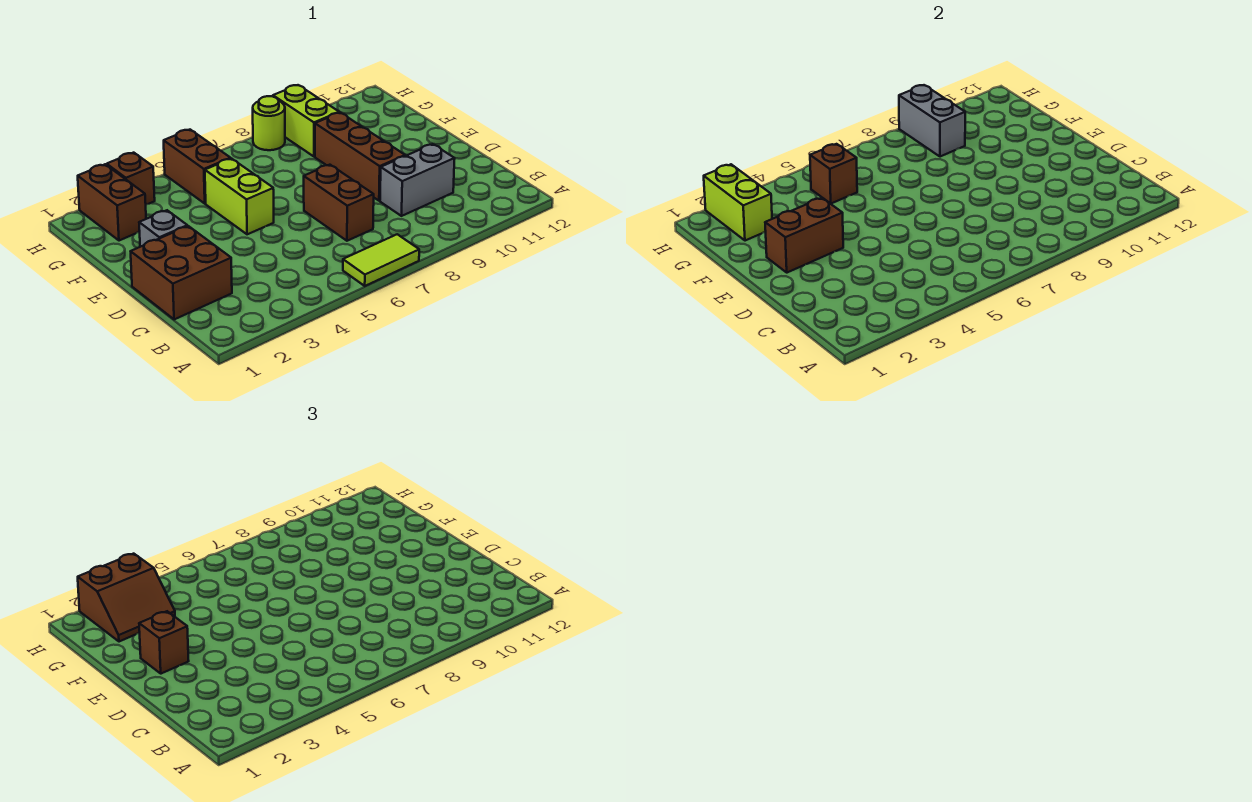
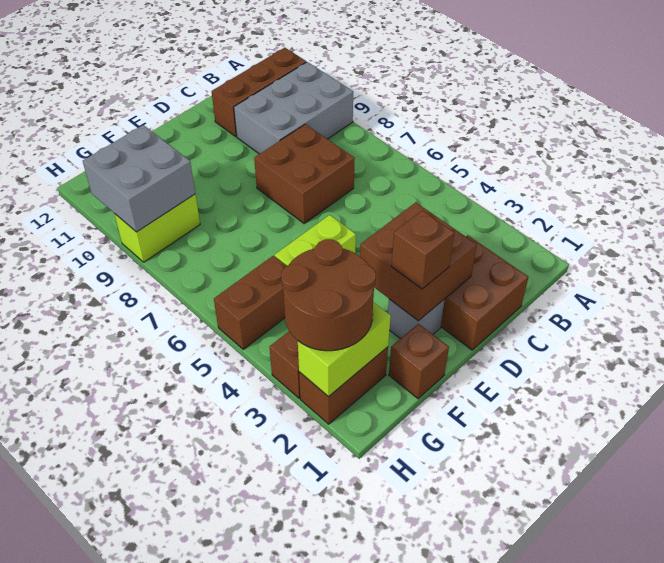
lime tile A6:A7 level 1 -> none
brown brick C7:D7 level 1 -> brown brick C7:D8 level 1
grey brick C9:C10 level 1 -> grey brick A9:C10 level 1
brown brick D9:F9 level 1 -> brown brick A11:C11 level 1
brown brick E2:E3 level 2 -> brown brick D2:E3 level 2
brown slope G2:H3 level 3 top H -> brown round brick G2:H3 level 3
brown brick G5 level 2 -> brown brick F1 level 1
grey brick G9:H9 level 2 -> grey brick G9:H10 level 2
lime round brick H8 level 1 -> none

